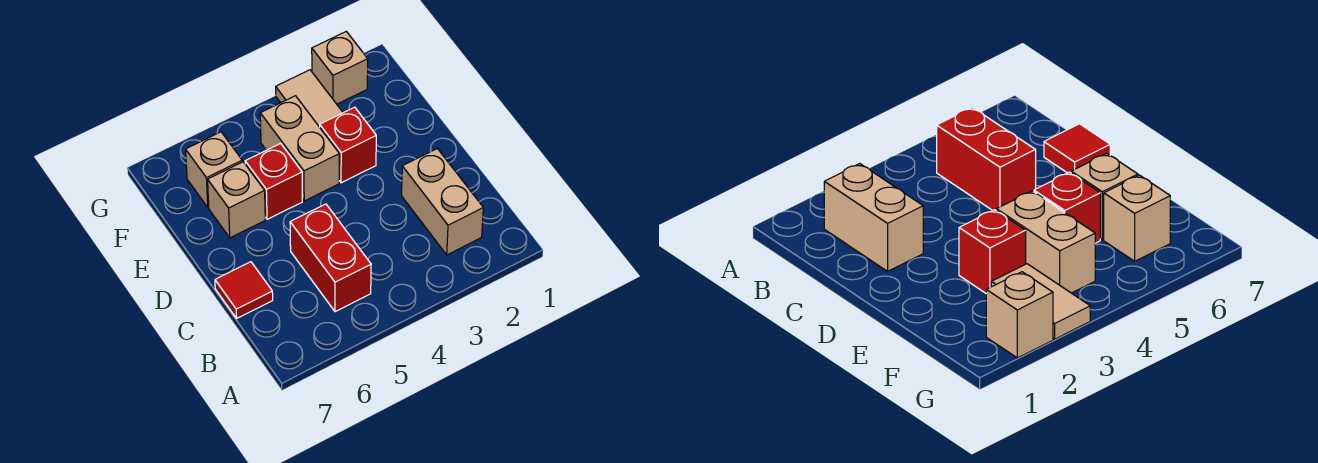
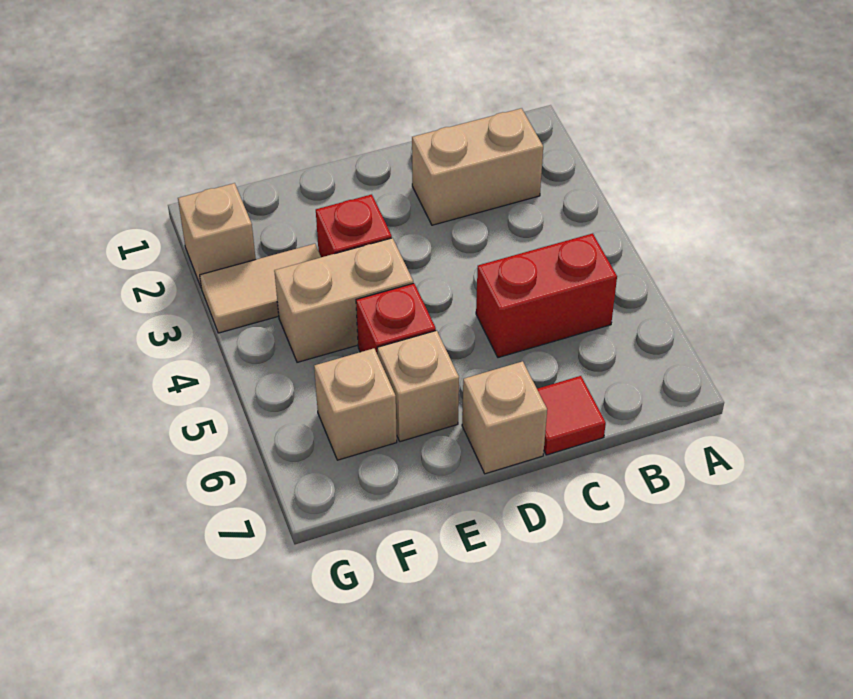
none -> tan brick D7 level 1

